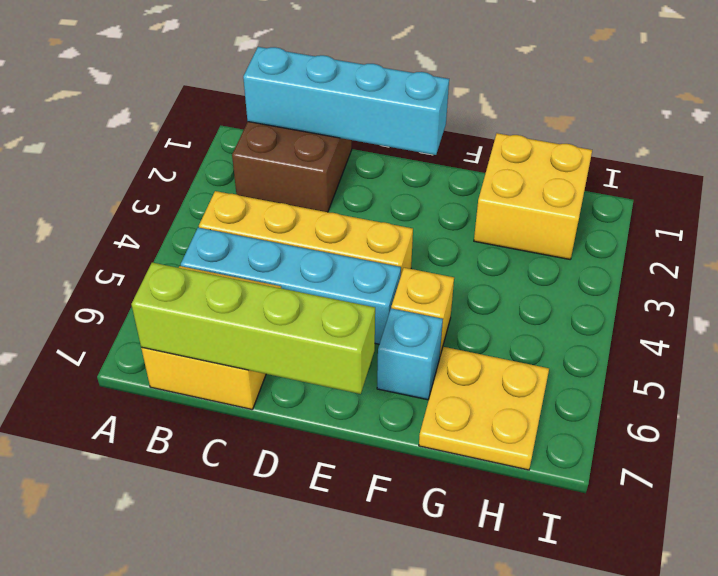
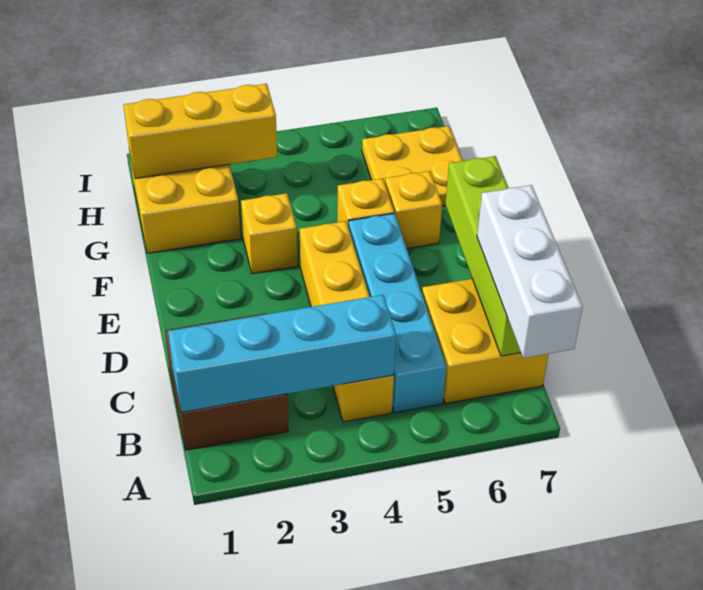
none -> white brick A7:C7 level 3
cyan brick B1:E1 level 2 -> cyan brick B1:B4 level 2
none -> yellow brick F3 level 1
cyan brick F6 level 1 -> yellow brick F6 level 1
none -> yellow brick H1:H3 level 2

